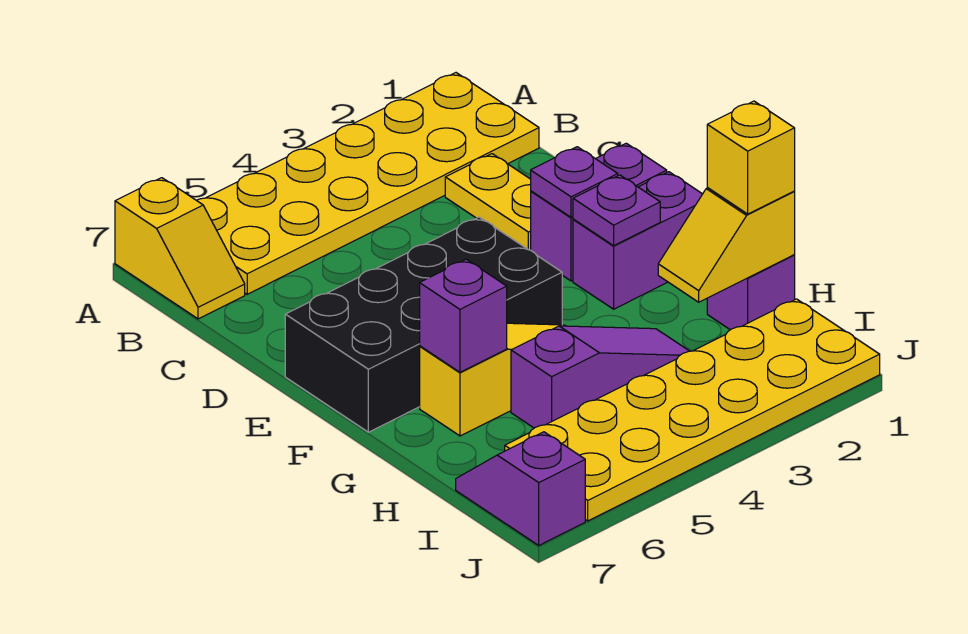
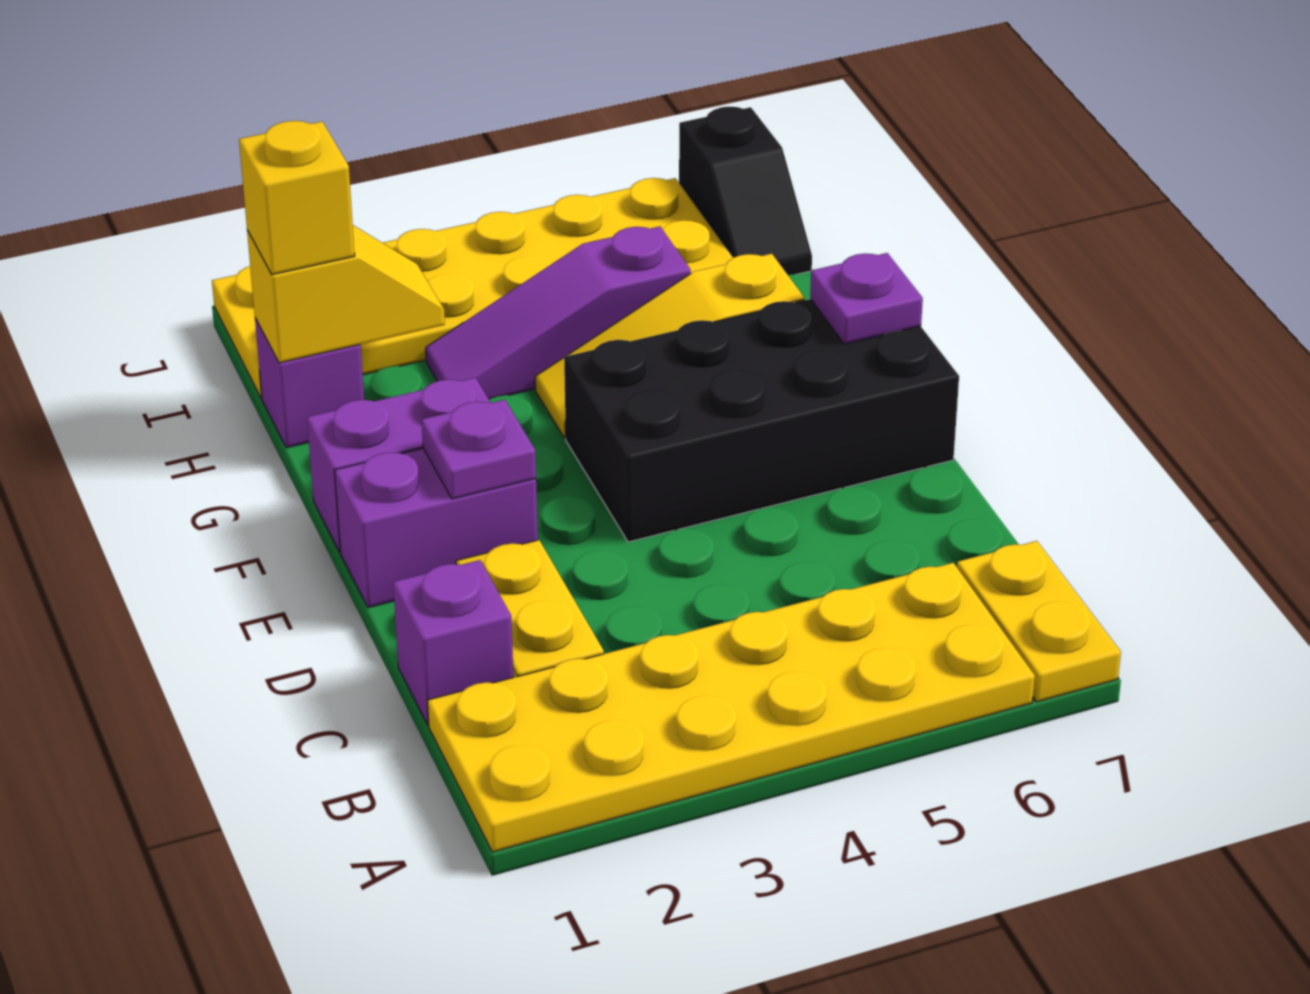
yellow slope A7:B7 level 1 top A -> yellow plate A7:B7 level 1
purple plate F2 level 2 -> purple plate F7 level 2
purple brick G6 level 2 -> purple brick C1 level 1
purple slope I7:J7 level 1 top J -> black slope I7:J7 level 1 top J

